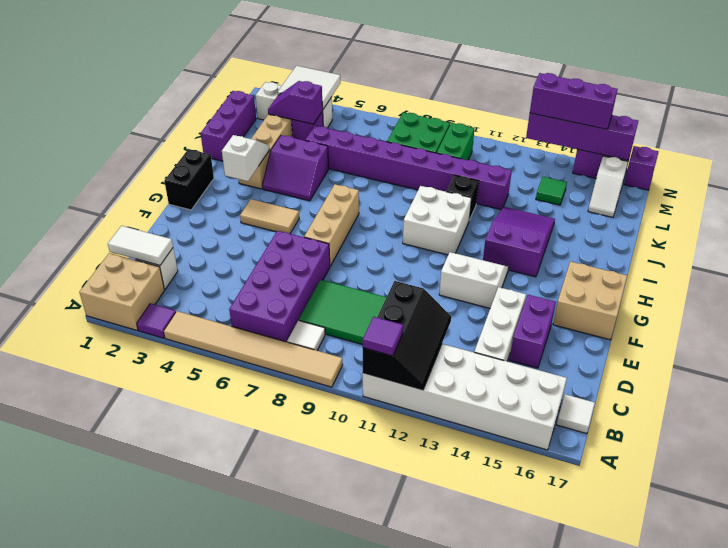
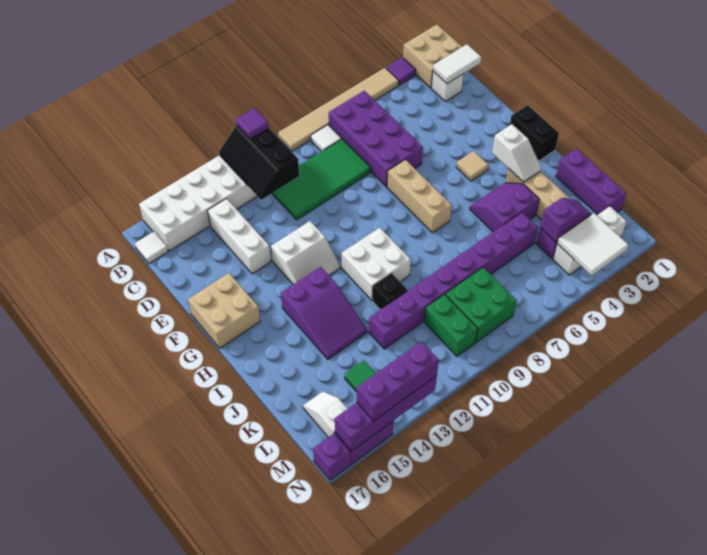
purple brick D15:E15 level 1 -> none
tan tile G4:G5 level 1 -> tan tile G4 level 1

